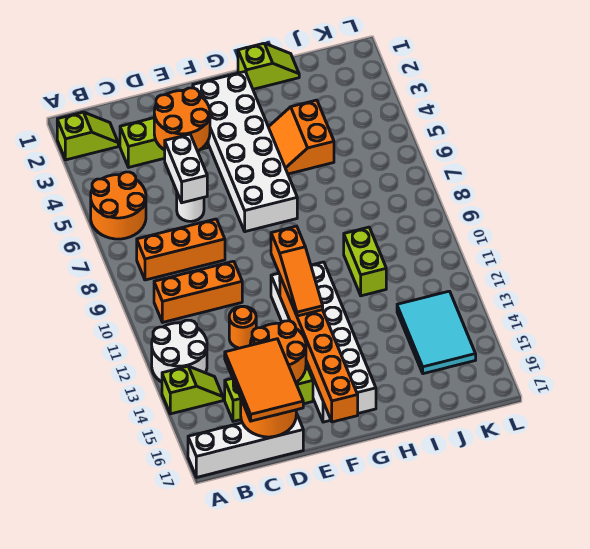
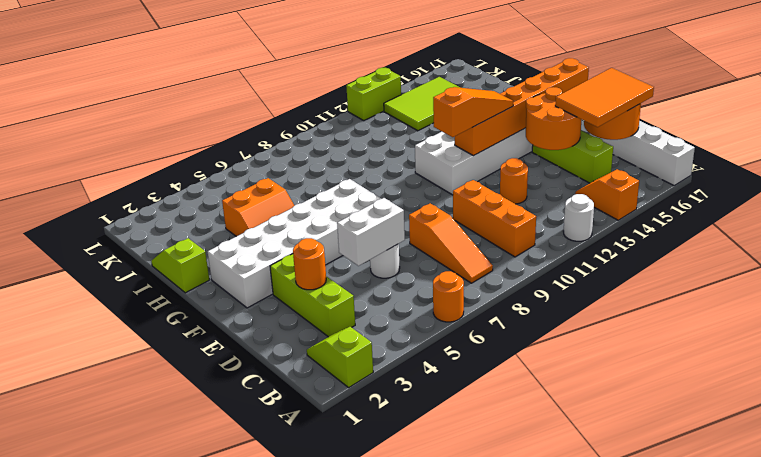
orange round brick A5:B6 level 1 -> orange round brick A6 level 1
white round brick A12:B13 level 1 -> white round brick A12 level 1
lime slope A14:B14 level 1 top A -> orange slope A14:B14 level 1 top A
orange brick B8:D8 level 1 -> orange slope B8:D8 level 1 top D
orange round brick D3:E4 level 2 -> orange round brick D3 level 2
lime brick I10:I11 level 1 -> lime brick L12:L13 level 1
cyan tile J13:K15 level 1 -> lime tile J13:K15 level 1

